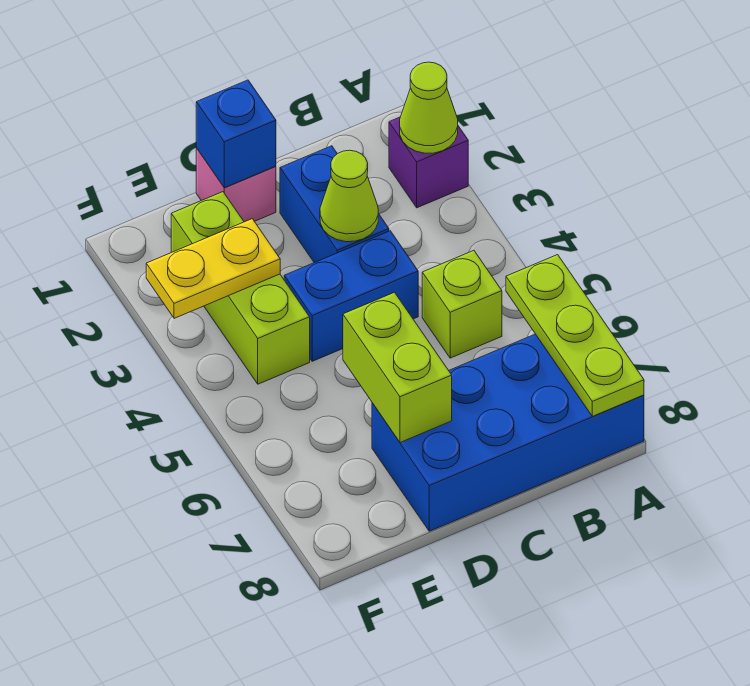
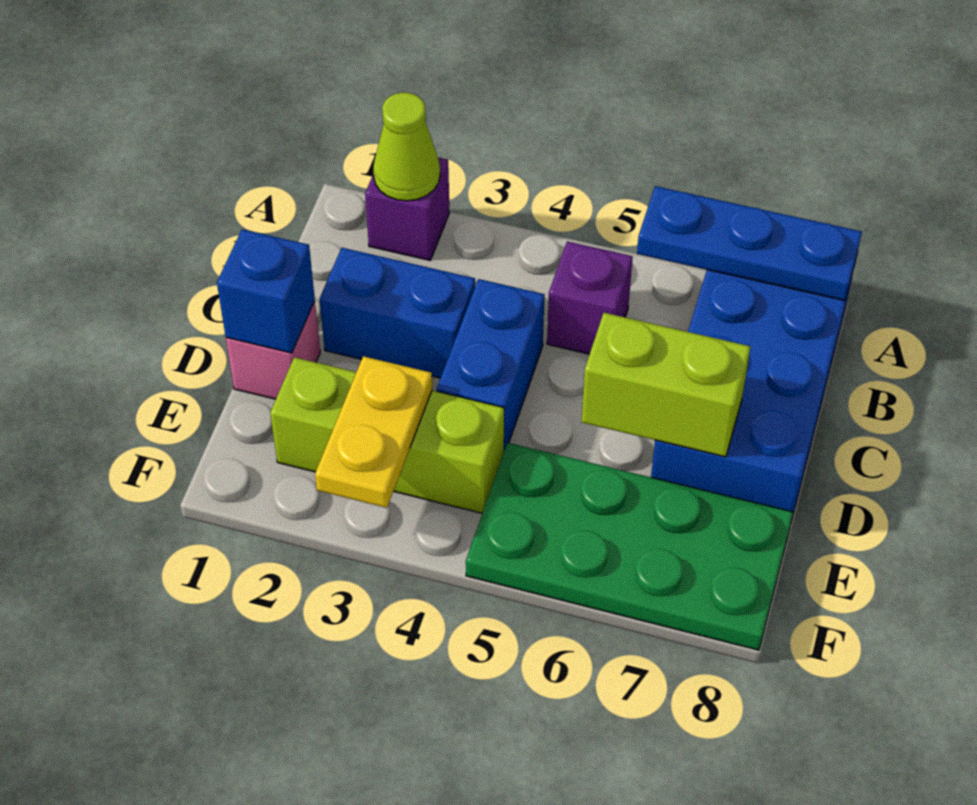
lime plate A6:A8 level 2 -> blue plate A6:A8 level 2
lime brick B5 level 1 -> purple brick B5 level 1
lime cone C3 level 2 -> none
none -> green plate E5:F8 level 1

